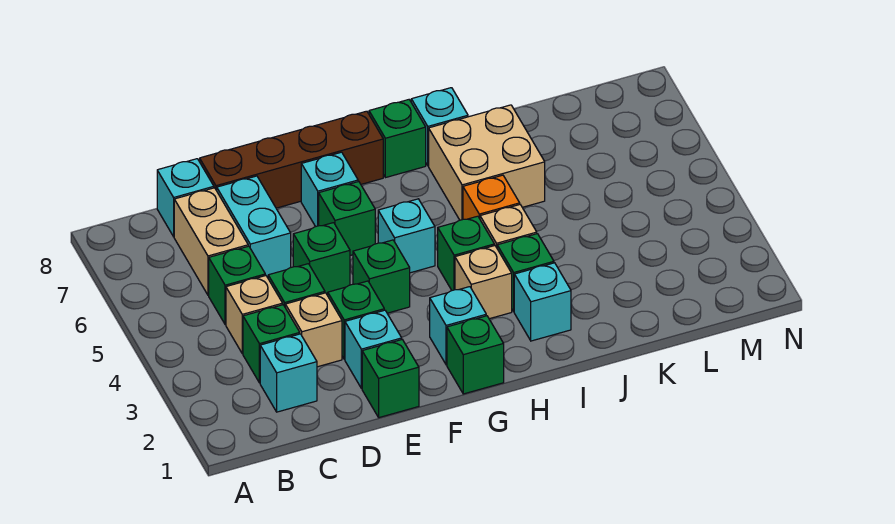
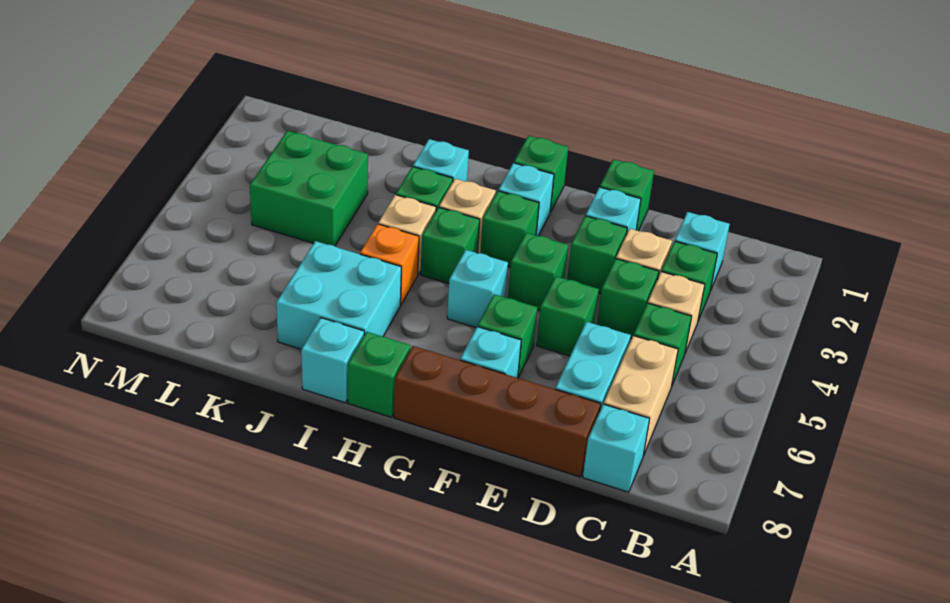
none -> green brick G3 level 1
tan brick I6:J7 level 1 -> cyan brick I6:J7 level 1
none -> green brick K3:L4 level 1

